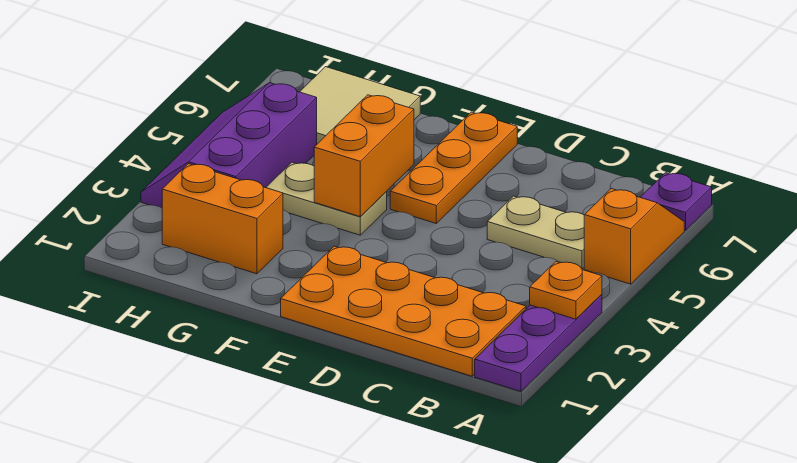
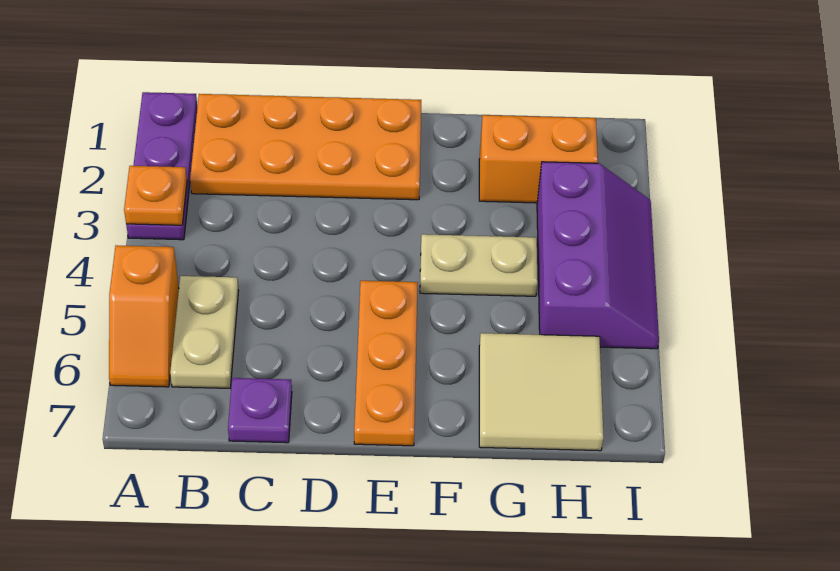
purple plate A7 level 1 -> purple plate C7 level 1
tan plate B5:C5 level 1 -> tan plate B5:B6 level 1
orange brick F4:F5 level 2 -> none

